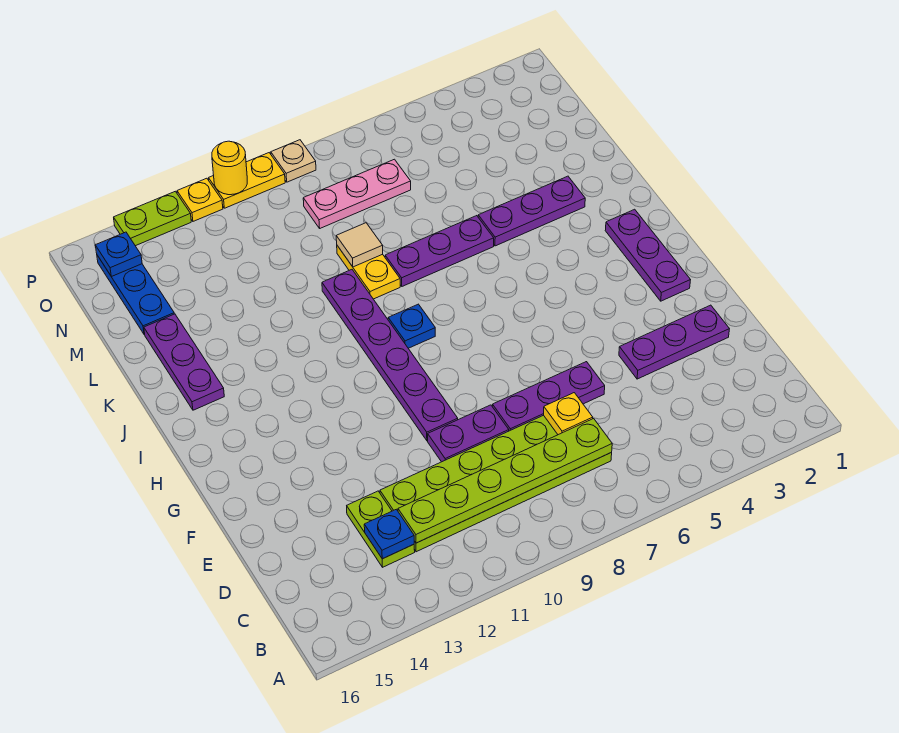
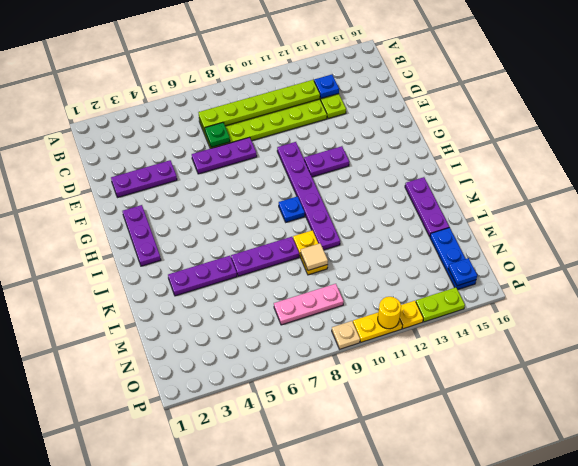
yellow plate D7 level 2 -> green plate D7 level 2
purple plate E9:E10 level 1 -> purple plate G11:G12 level 1

